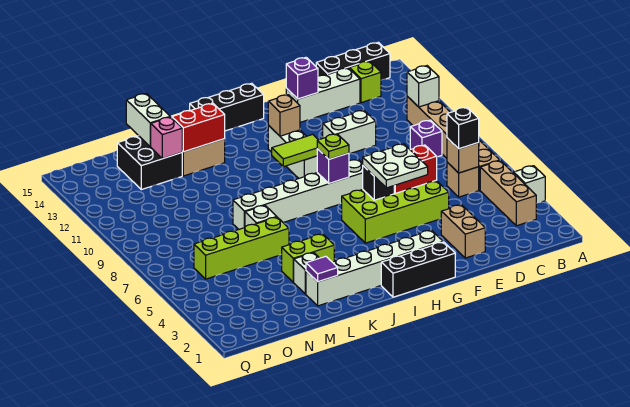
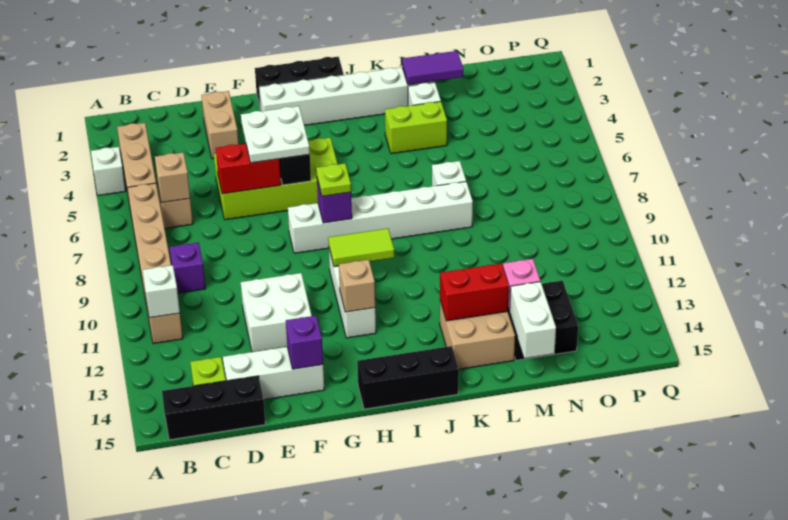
black brick C6 level 3 -> none
white brick E11:F11 level 1 -> white brick E11:F12 level 1
purple tile L2 level 2 -> purple tile L2:M2 level 2
lime brick L6:O6 level 1 -> none

